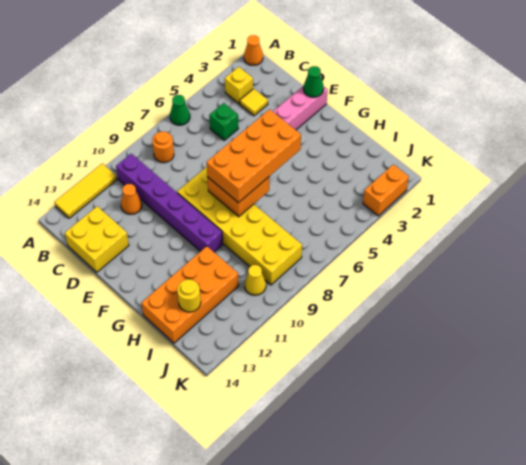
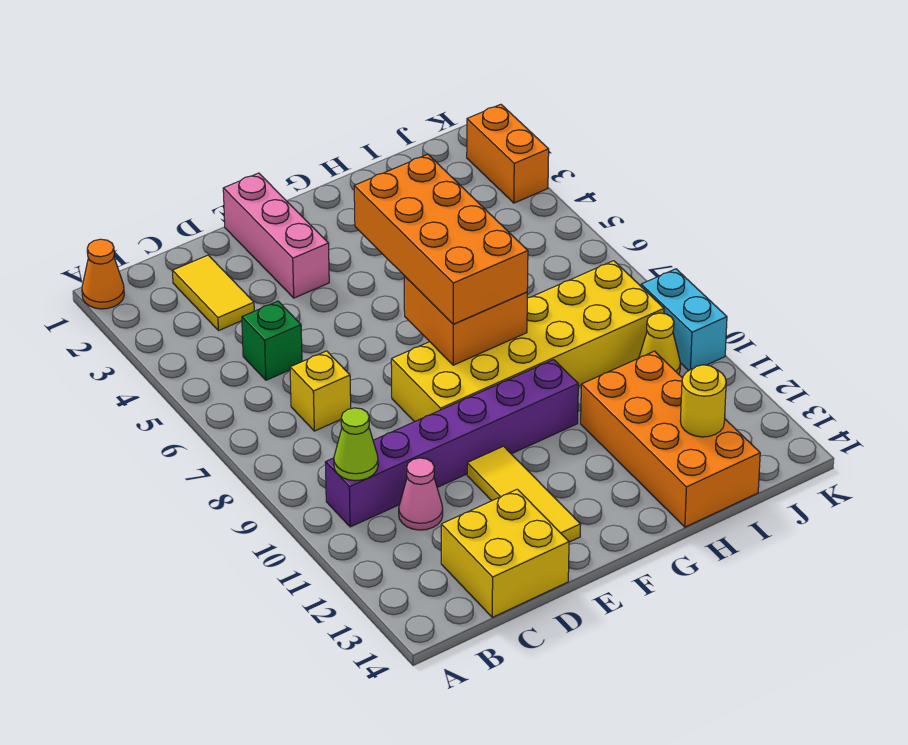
green cone A6 level 1 -> none
yellow tile A11:A13 level 1 -> yellow tile E11:E13 level 1
yellow brick B3 level 1 -> yellow brick C7 level 1
orange round brick B8 level 1 -> none
none -> lime cone B10 level 2
yellow tile C3 level 1 -> yellow tile C2:C3 level 1
orange cone C11 level 1 -> pink cone C11 level 1
green cone E1 level 2 -> none
none -> cyan brick K9:K10 level 1

